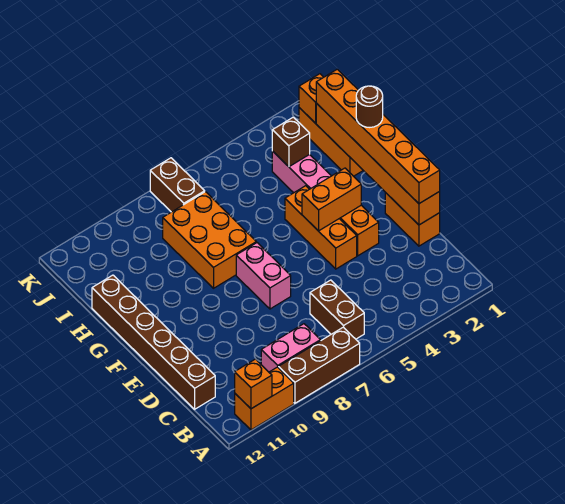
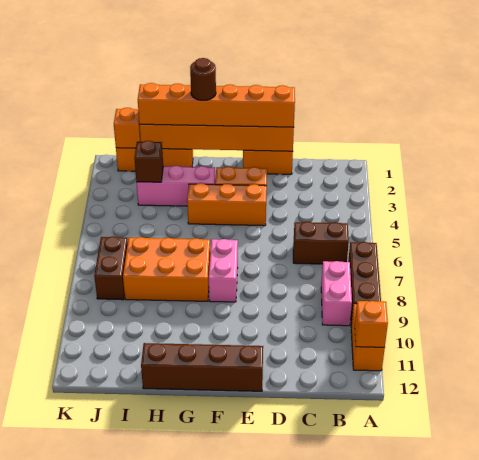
brown brick C12:H12 level 1 -> brown brick E12:H12 level 1
pink brick E7:F7 level 1 -> pink brick F7:F8 level 1
orange brick F3:F4 level 2 -> none
brown brick J7:K7 level 1 -> brown brick J7:J8 level 1

